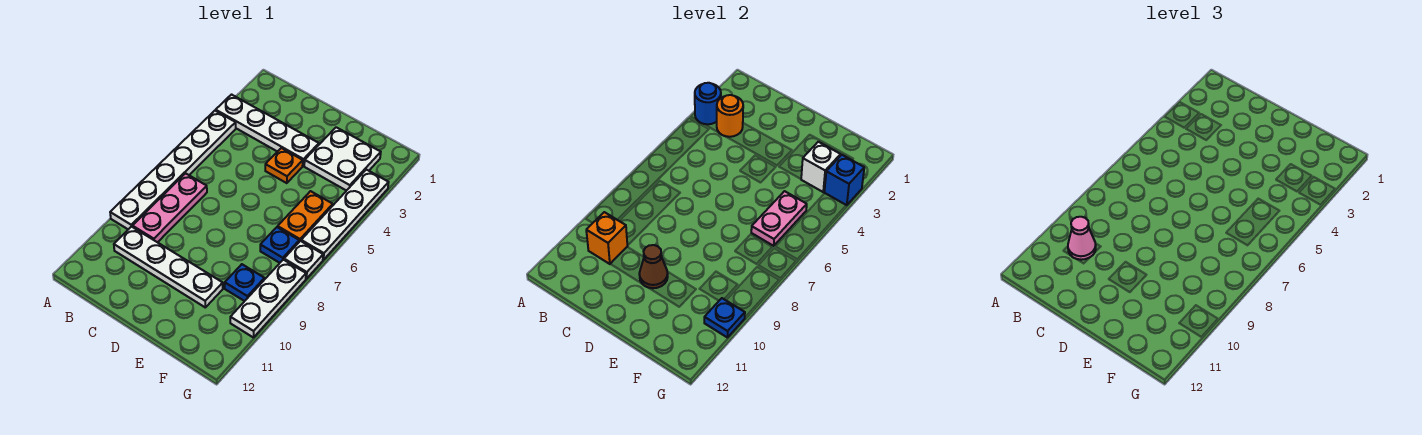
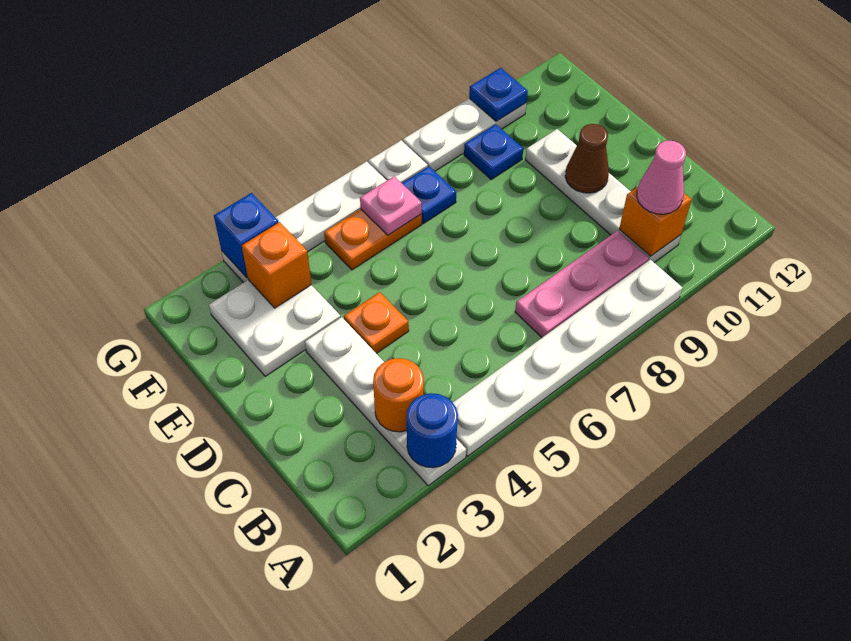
white brick F3 level 2 -> orange brick F3 level 2
pink plate F5:F6 level 2 -> pink plate F6 level 2

